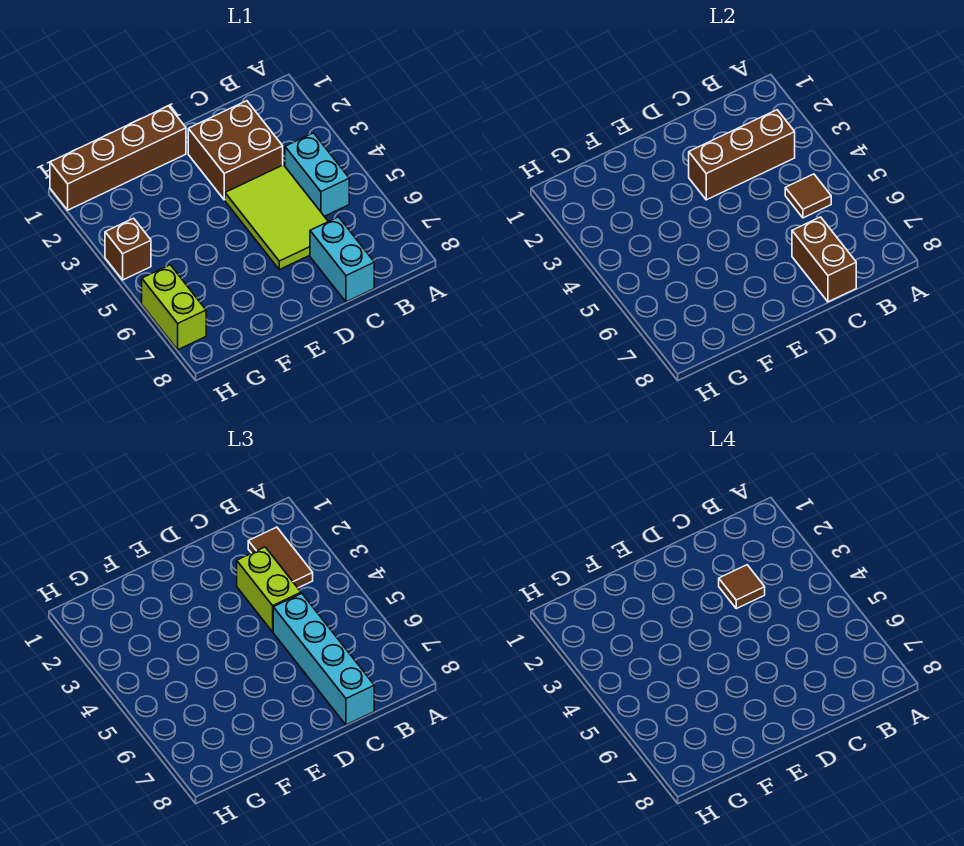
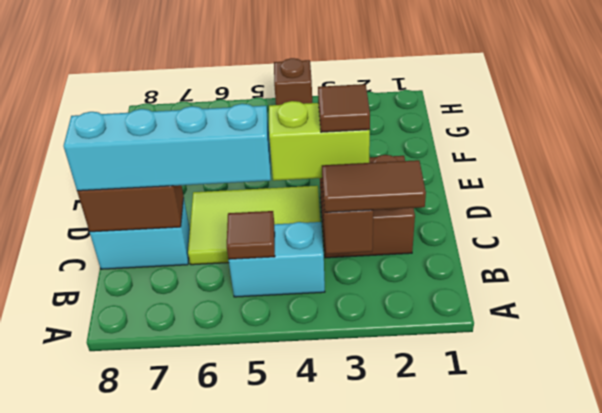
brown brick E1:H1 level 1 -> none
lime brick H6:H7 level 1 -> none

